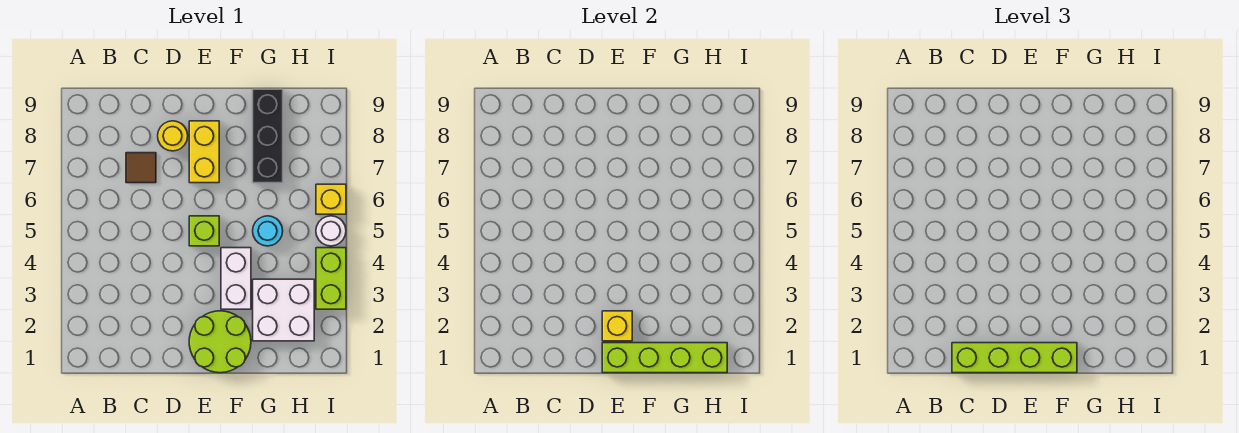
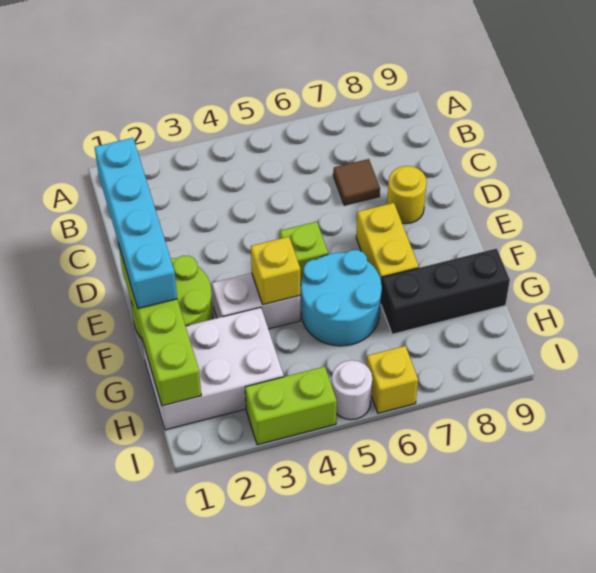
lime brick C1:F1 level 3 -> cyan brick C1:F1 level 3
yellow brick E2 level 2 -> yellow brick F4 level 2
yellow brick E7:E8 level 1 -> yellow brick E7:F7 level 1
white brick G2:H3 level 1 -> white brick G1:H3 level 1
cyan round brick G5 level 1 -> cyan round brick F5:G6 level 1

